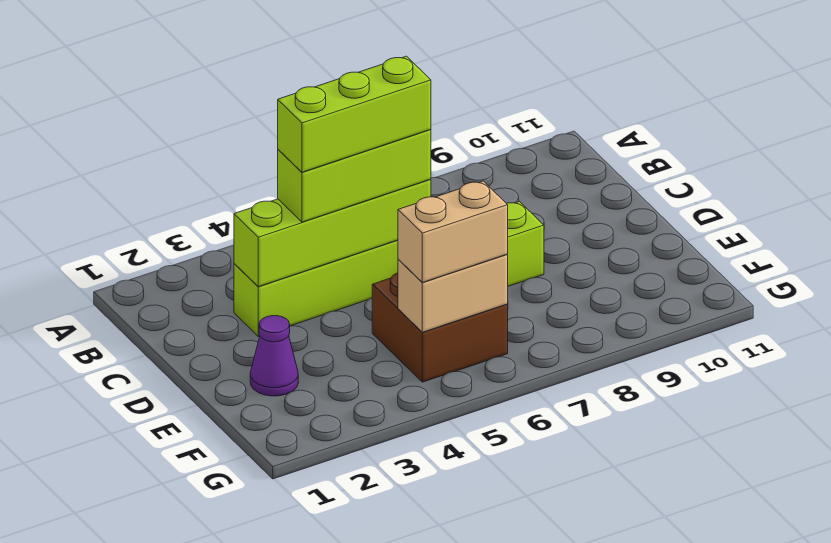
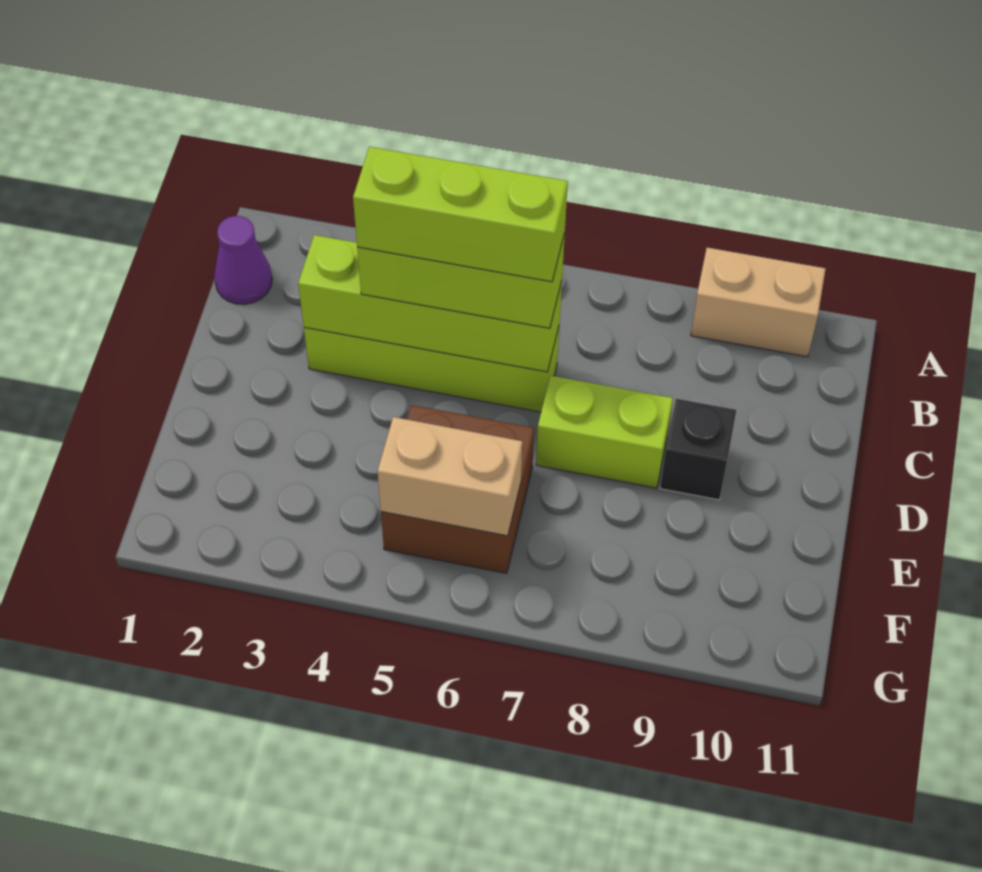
none -> black brick D9 level 1
purple cone E2 level 1 -> purple cone B1 level 1
tan brick F5:F6 level 3 -> tan brick A9:A10 level 1

